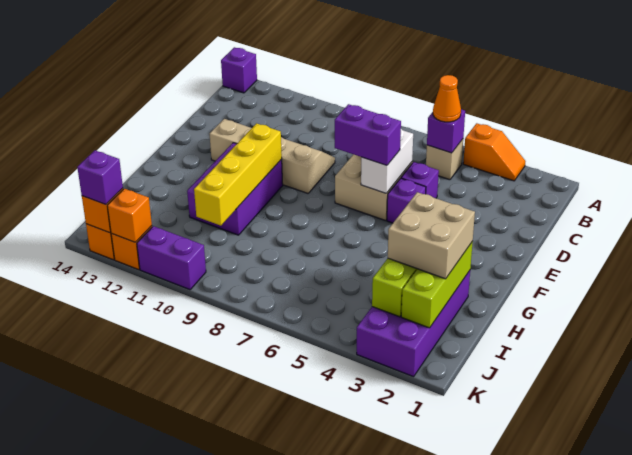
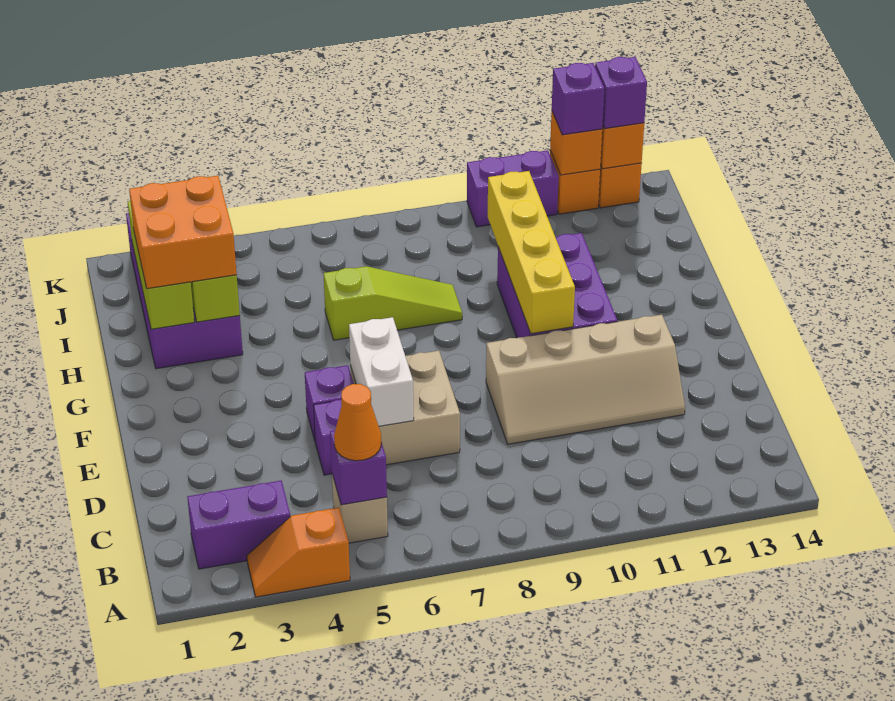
purple brick A14 level 1 -> purple brick K12 level 3
purple brick E6:E7 level 3 -> purple brick B2:B3 level 1
tan brick H2:I3 level 3 -> orange brick H2:I3 level 3
none -> lime slope H6:H8 level 1 top 6

